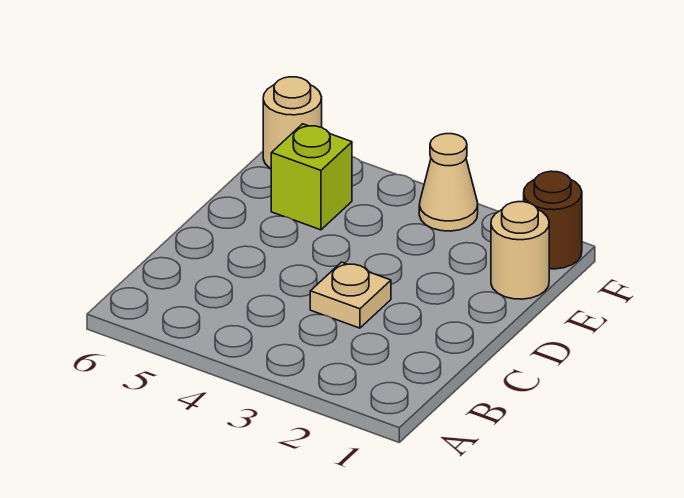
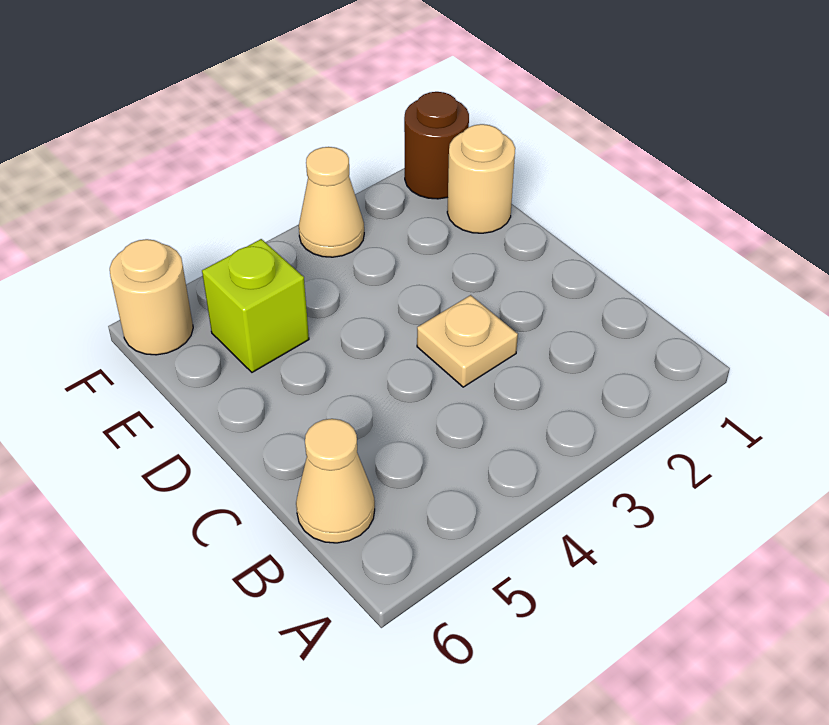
none -> tan cone B6 level 1

